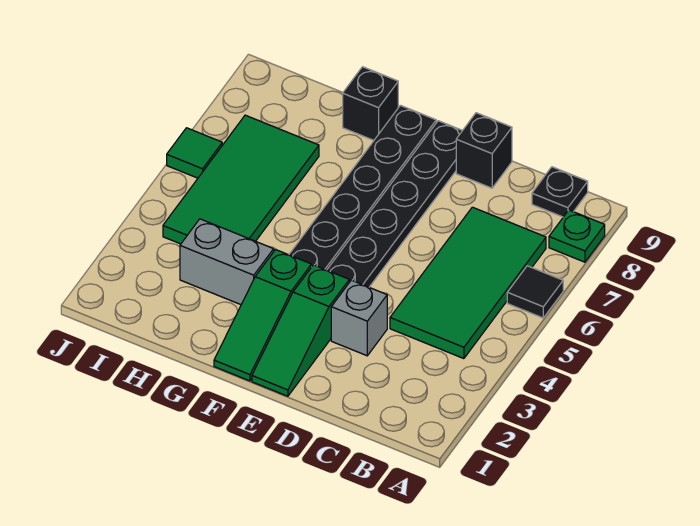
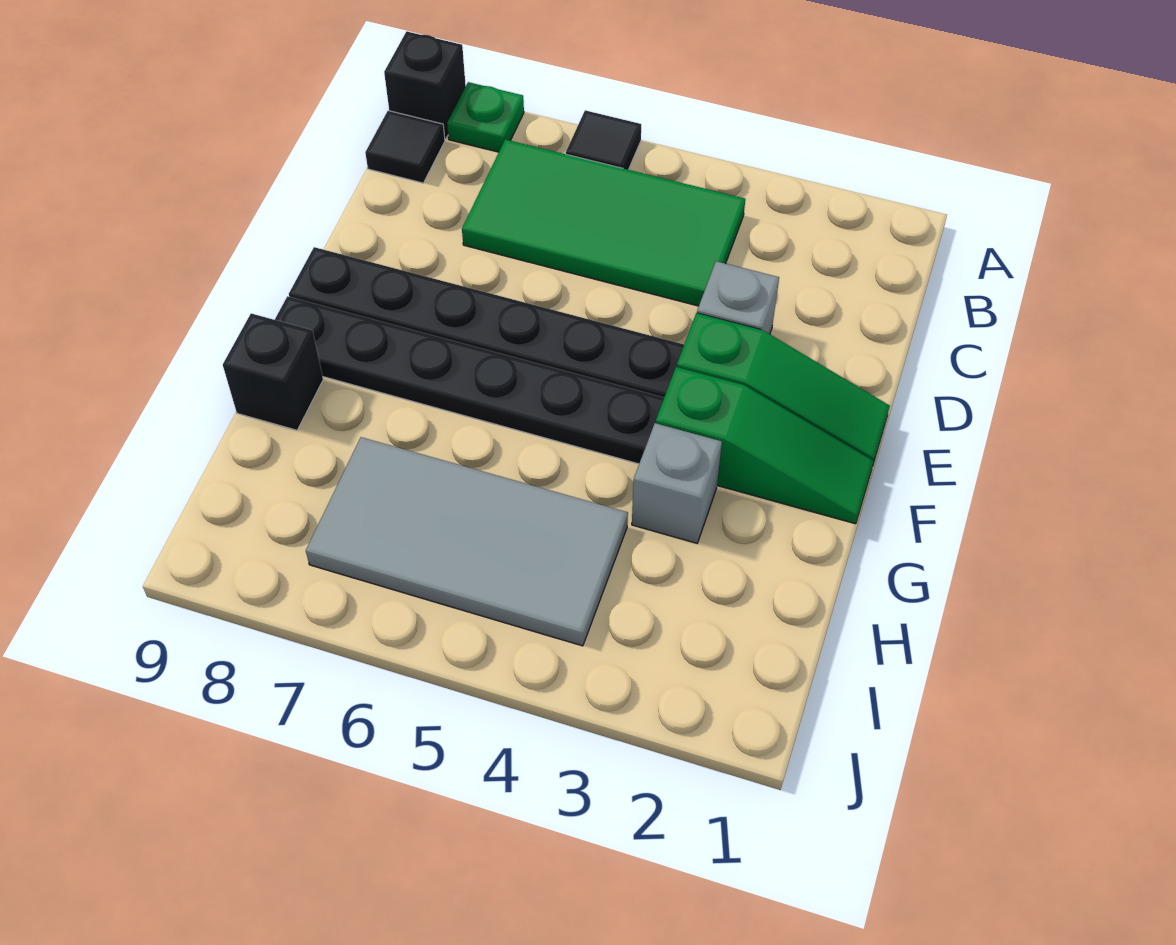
black plate B9 level 1 -> black tile B9 level 1
black brick D9 level 1 -> black brick A9 level 1
grey brick G3:H3 level 1 -> grey brick G3 level 1
green tile H4:I7 level 1 -> grey tile H4:I7 level 1
green tile J6 level 1 -> none

